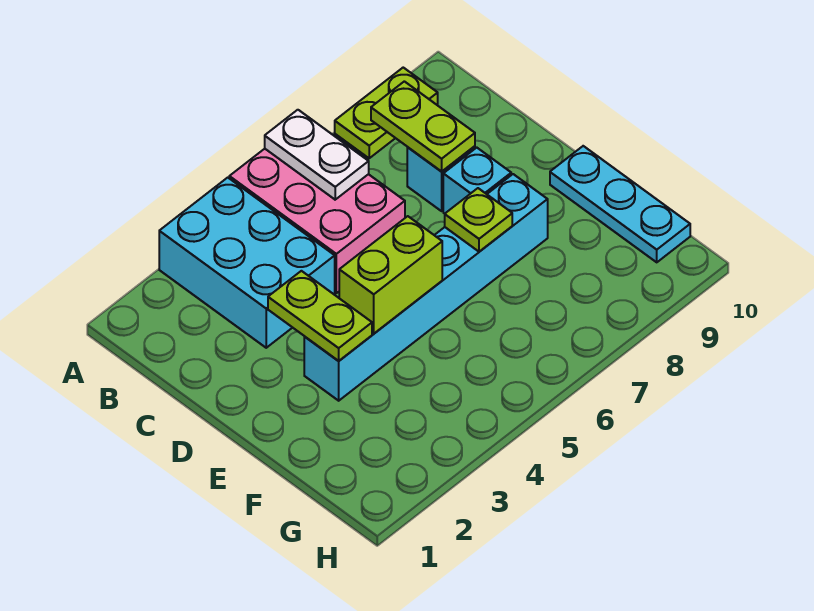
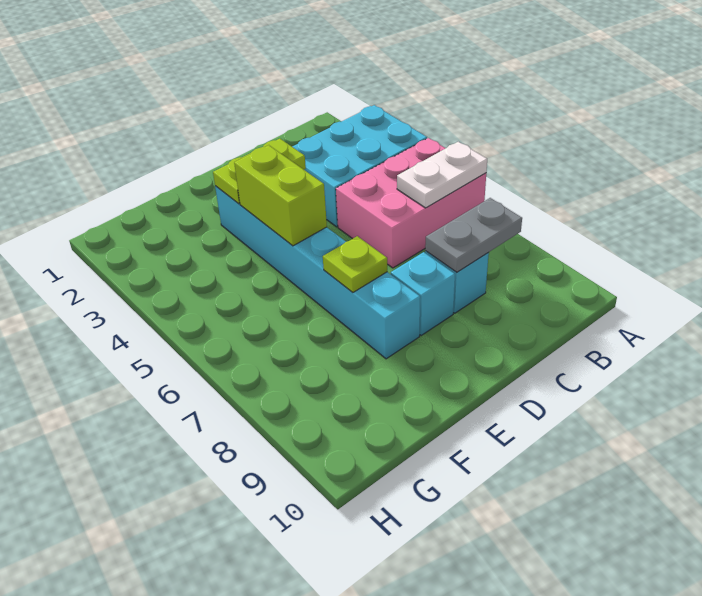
lime plate A8:A9 level 1 -> none
lime plate B8:C8 level 2 -> grey plate B8:C8 level 2
cyan plate E10:G10 level 1 -> none

